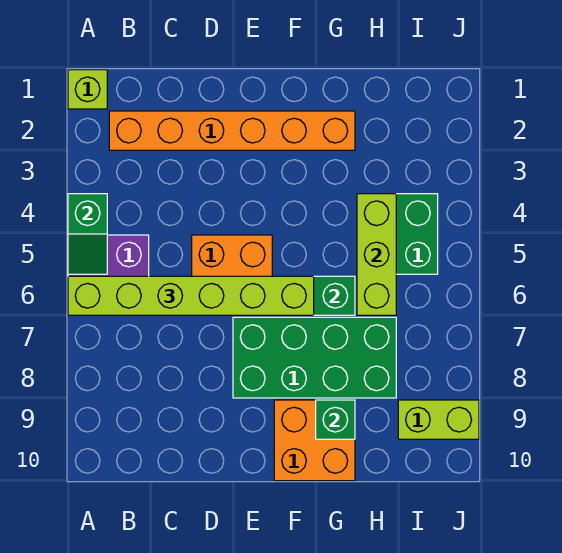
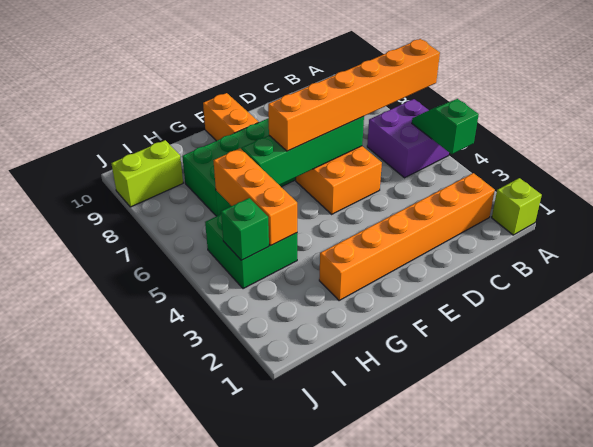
lime brick A6:F6 level 3 -> orange brick A6:F6 level 3
orange brick F9:G10 level 1 -> orange brick F9:F10 level 1
green brick G9 level 2 -> green brick I4 level 2
lime brick H4:H6 level 2 -> orange brick H4:H6 level 2

